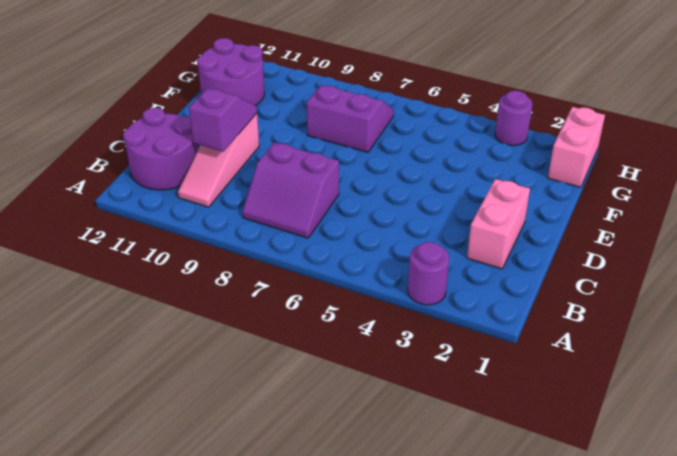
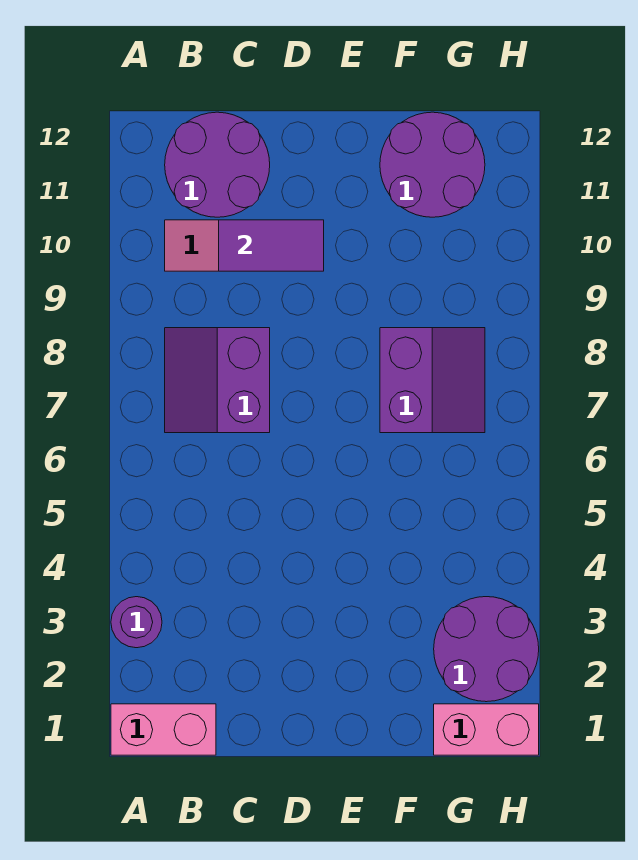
pink brick C2:D2 level 1 -> pink brick A1:B1 level 1
purple slope C10:D10 level 2 top C -> purple tile C10:D10 level 2
purple round brick H3 level 1 -> purple round brick G2:H3 level 1

